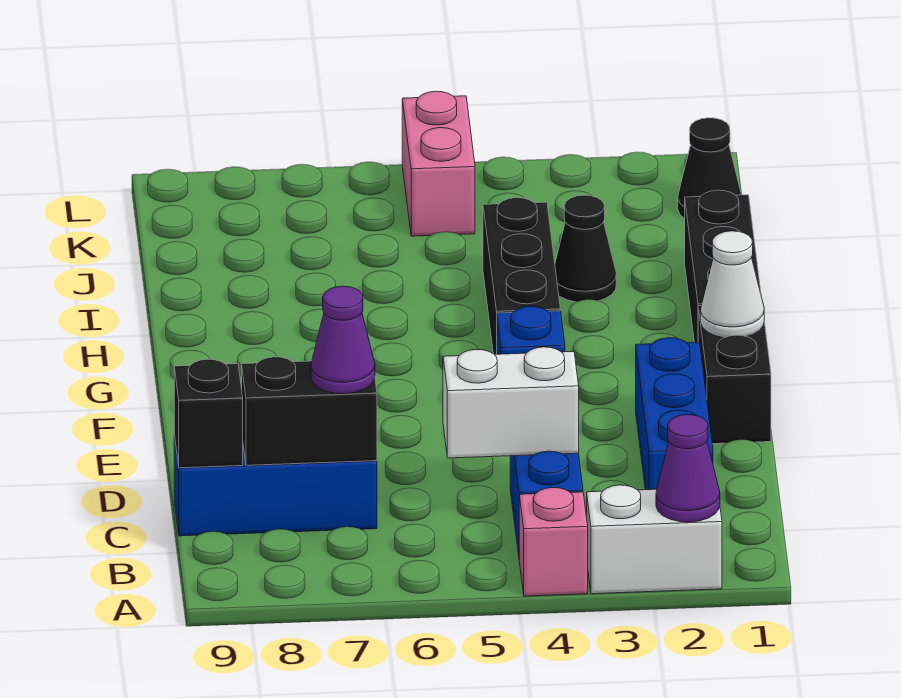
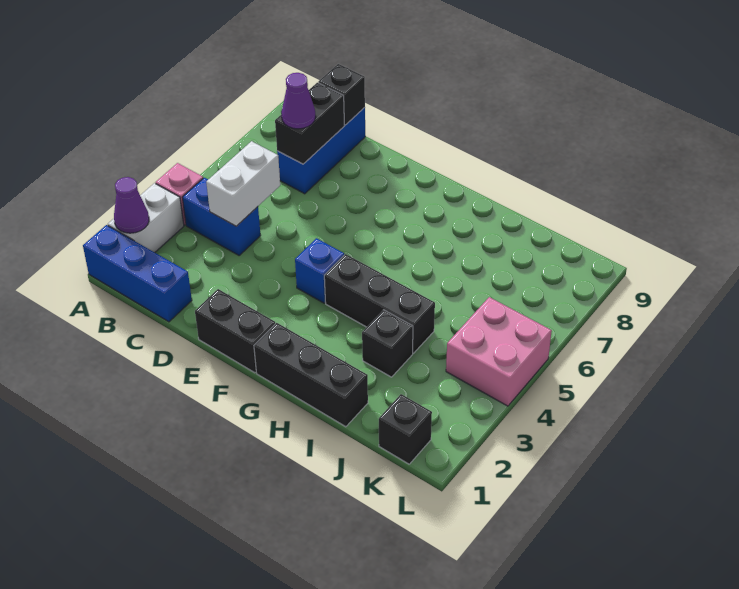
blue brick C2:E2 level 1 -> blue brick A1:C1 level 1
white cone F1 level 2 -> none
black cone I3 level 1 -> black brick I3 level 1
black cone K1 level 1 -> black brick K1 level 1
pink brick K5:L5 level 1 -> pink brick K4:L5 level 1

